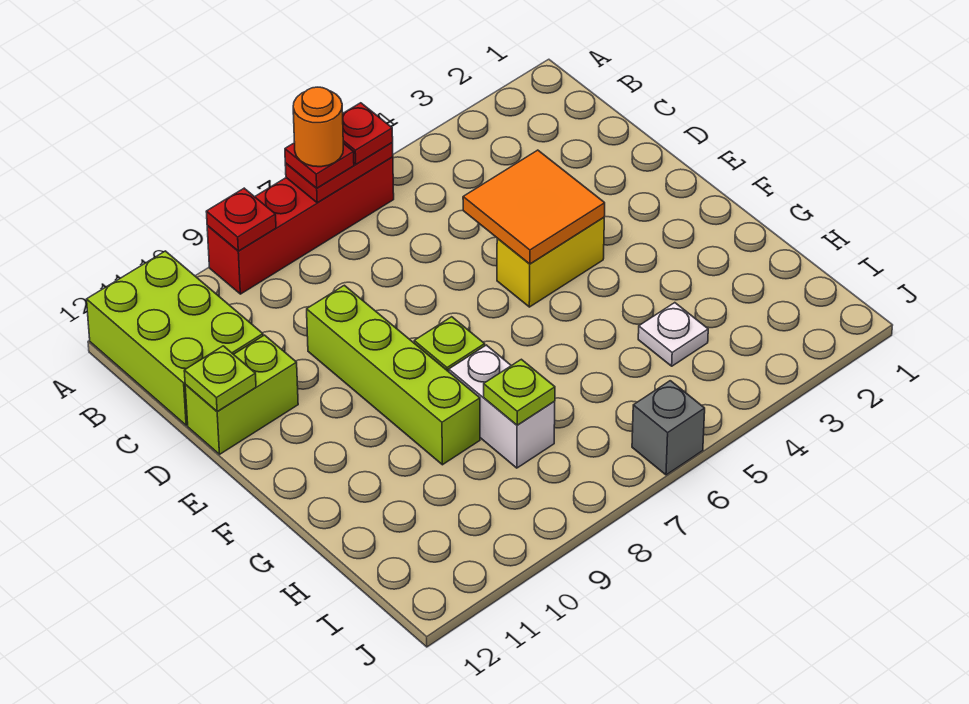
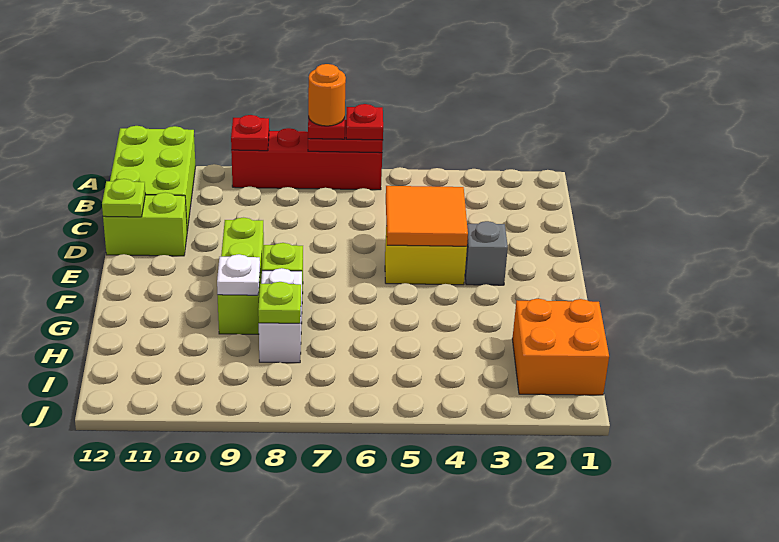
lime brick D9:G9 level 1 -> lime brick E9:G9 level 1
none -> orange brick H1:I2 level 1
white plate H4 level 1 -> white plate G9 level 2
grey brick J6 level 1 -> grey brick E3 level 1

